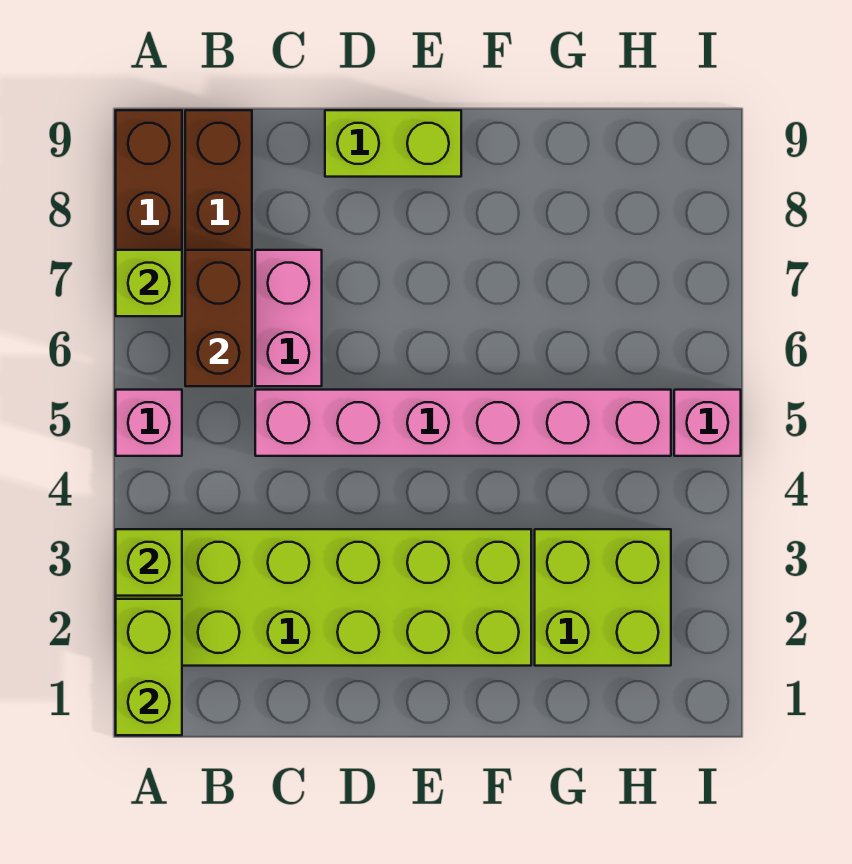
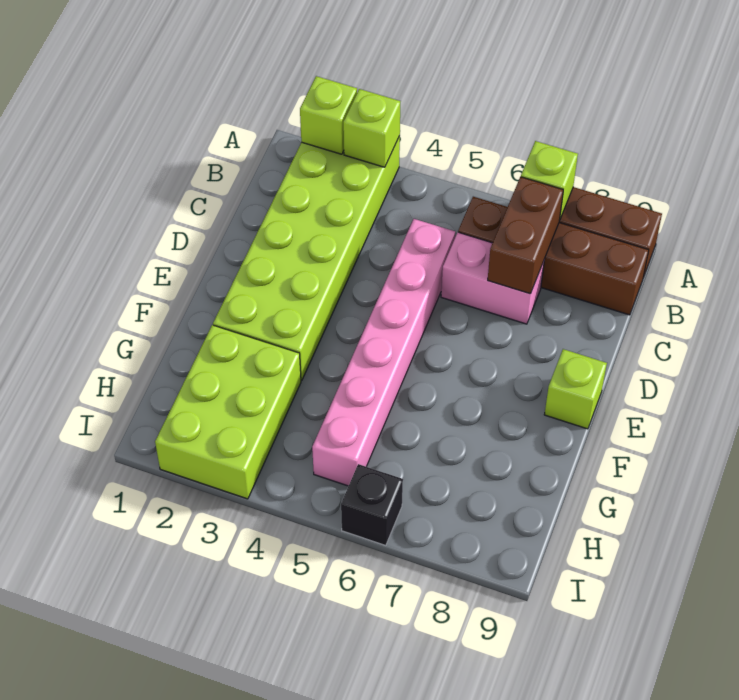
lime brick A1:A2 level 2 -> lime brick A2 level 2
pink brick A5 level 1 -> none
brown brick B6:B7 level 2 -> brown brick B7:C7 level 2
lime brick D9:E9 level 1 -> lime brick E9 level 1
lime brick G2:H3 level 1 -> lime brick G2:I3 level 1
pink brick I5 level 1 -> none
none -> black brick I6 level 1

